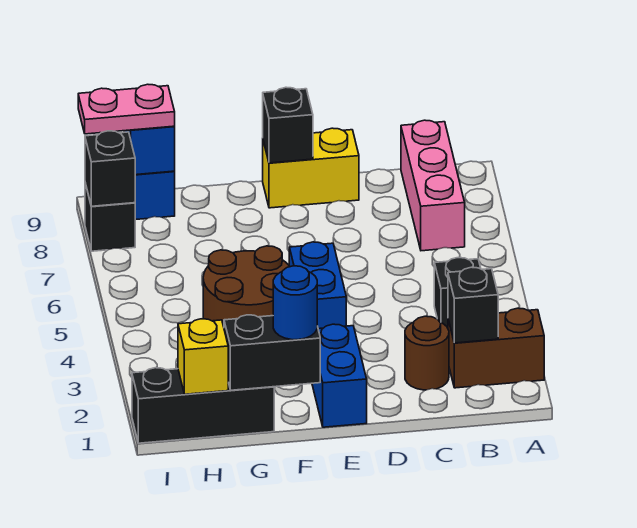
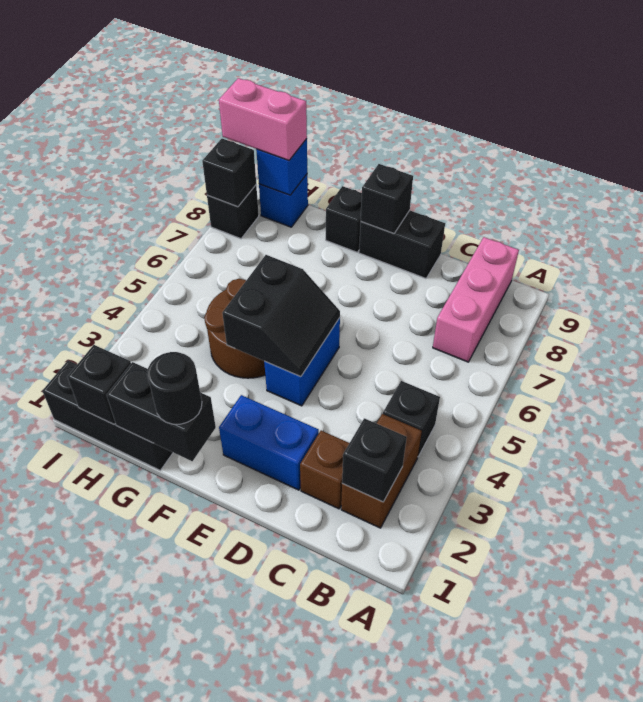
brown brick A2:B2 level 1 -> brown brick B2:B3 level 1
brown round brick C2 level 1 -> brown brick C2 level 1
yellow brick D9:E9 level 1 -> black brick D9:E9 level 1
blue brick E1:E2 level 1 -> blue brick D2:E2 level 1
none -> black slope E4:F5 level 2 top F
blue round brick F1 level 3 -> black round brick F1 level 3
none -> black brick F9 level 1
yellow brick H1 level 2 -> black brick H1 level 2
pink plate H9:I9 level 3 -> pink brick H9:I9 level 3

